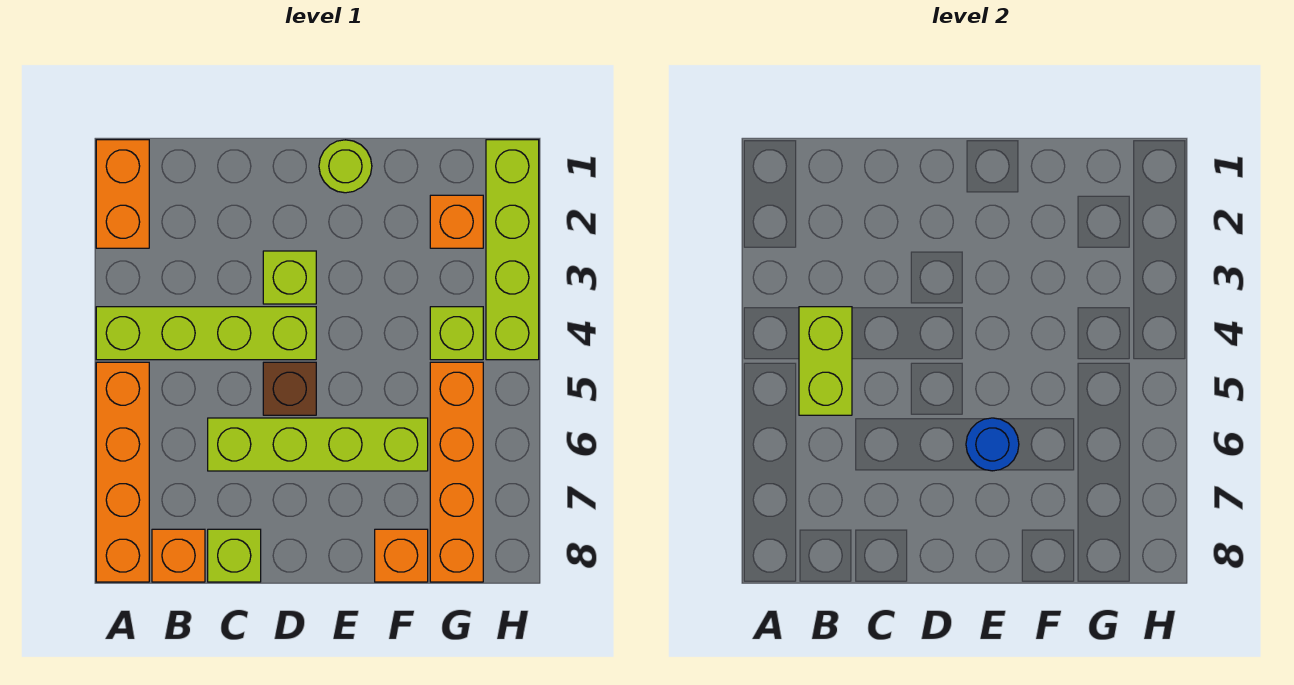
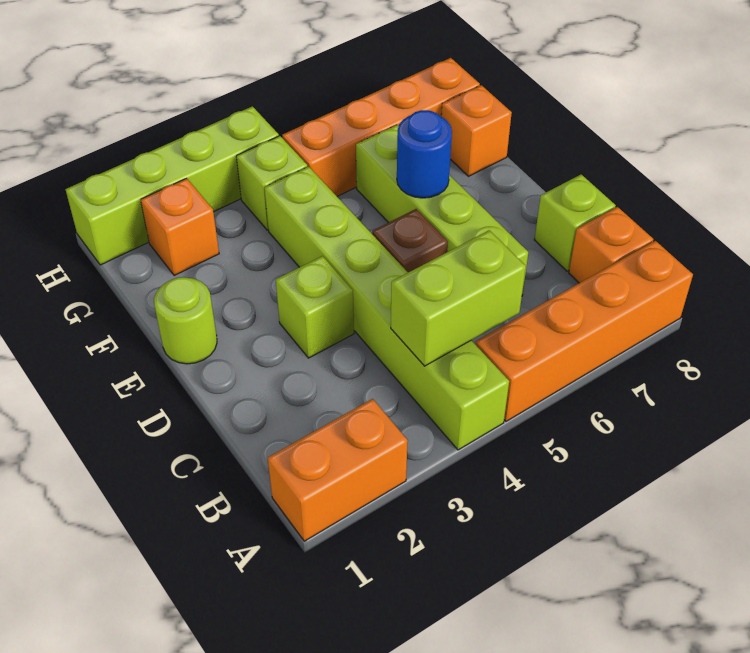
lime brick A4:D4 level 1 -> lime brick A4:F4 level 1

